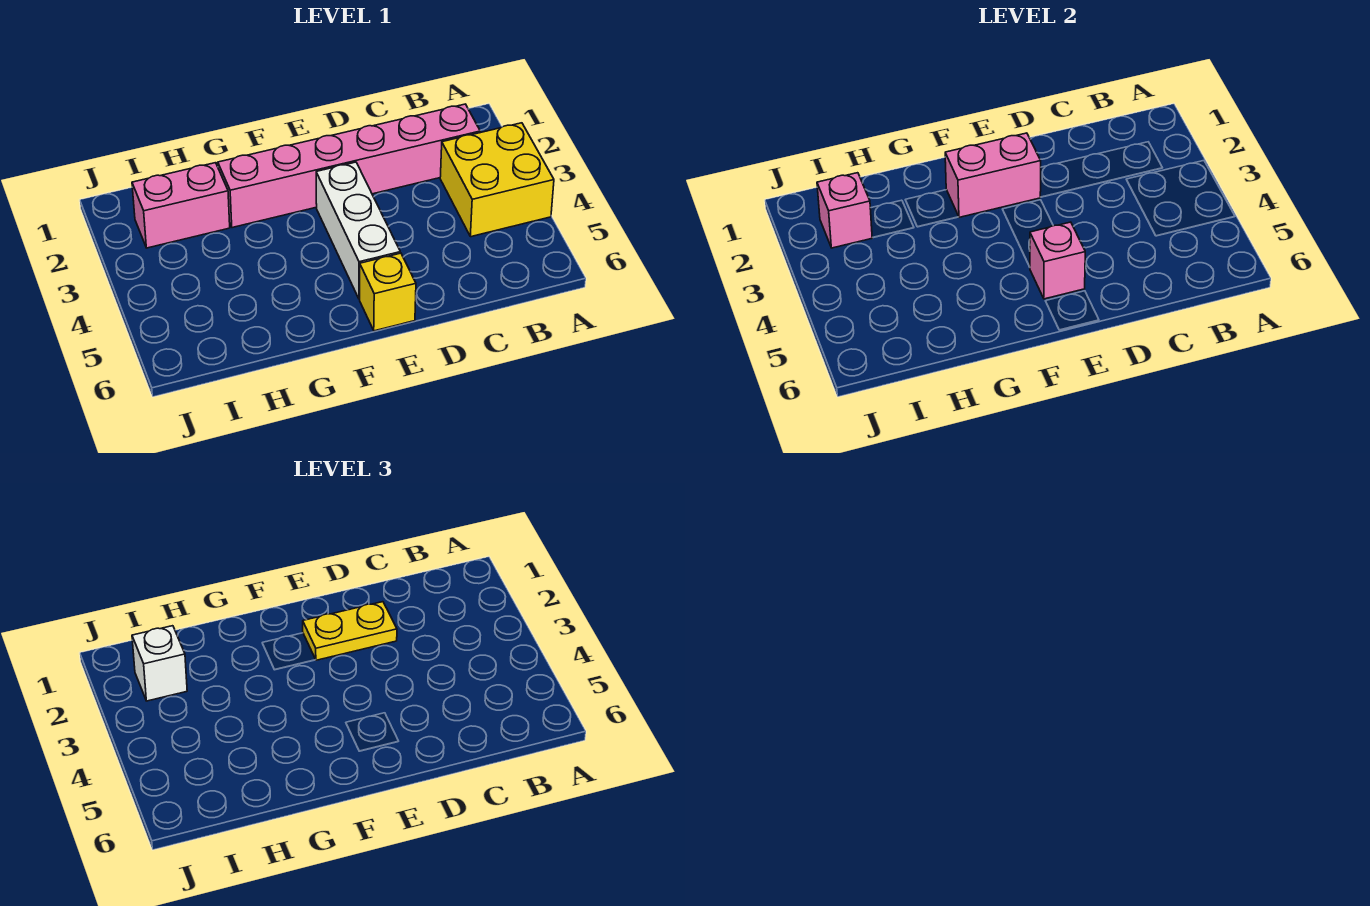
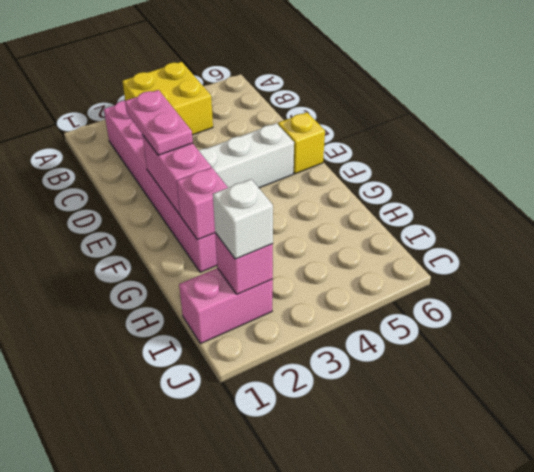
yellow plate D2:E2 level 3 -> pink plate D2:E2 level 3
pink brick E5 level 2 -> pink brick G2 level 2
pink brick H2:I2 level 1 -> pink brick I1:I2 level 1

